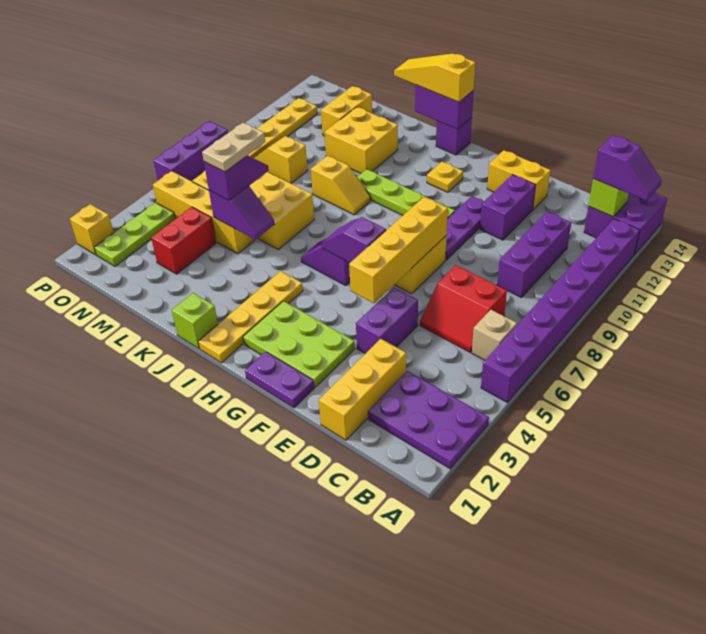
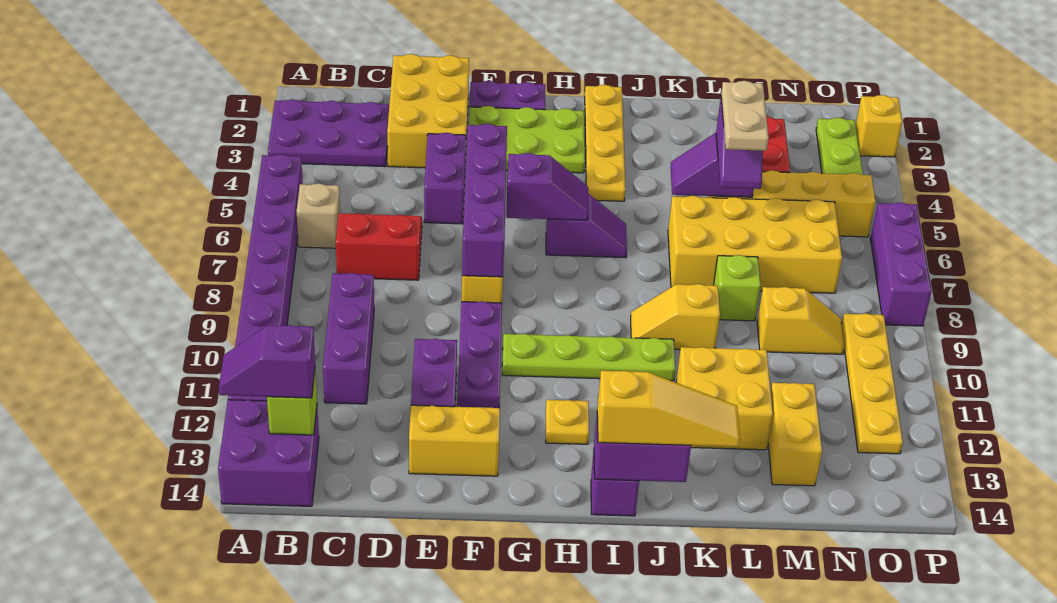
yellow brick D1:D3 level 1 -> yellow brick D1:E3 level 1
yellow brick F5:F8 level 2 -> purple brick F5:F8 level 2
lime brick J1 level 1 -> lime brick L8 level 1

